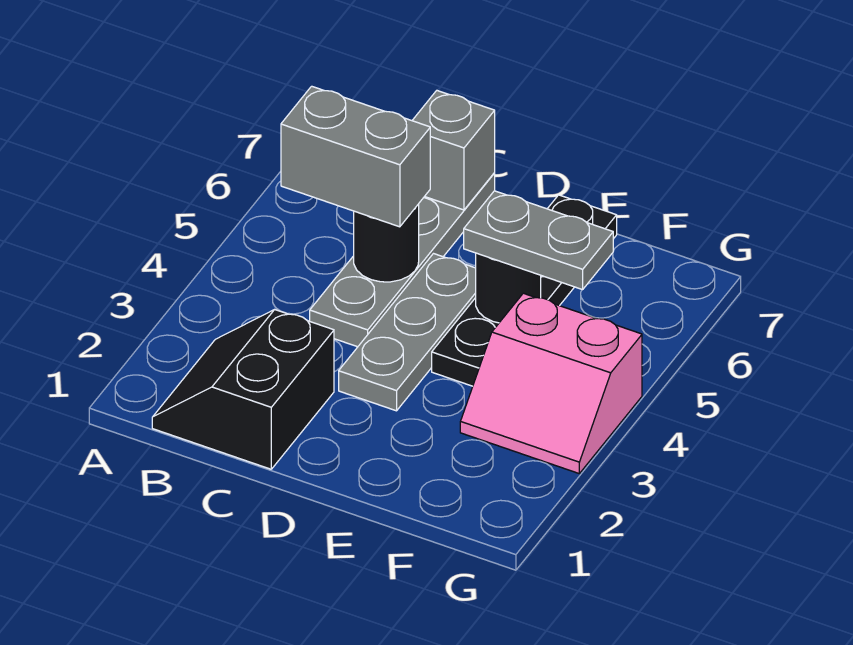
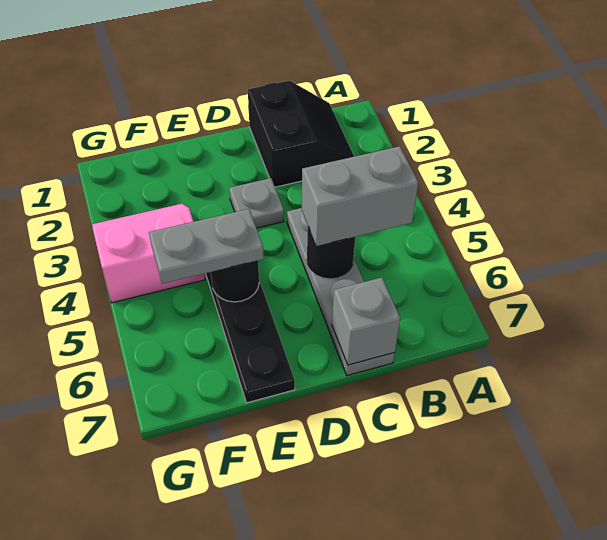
grey plate D3:D5 level 1 -> grey plate D3 level 1

